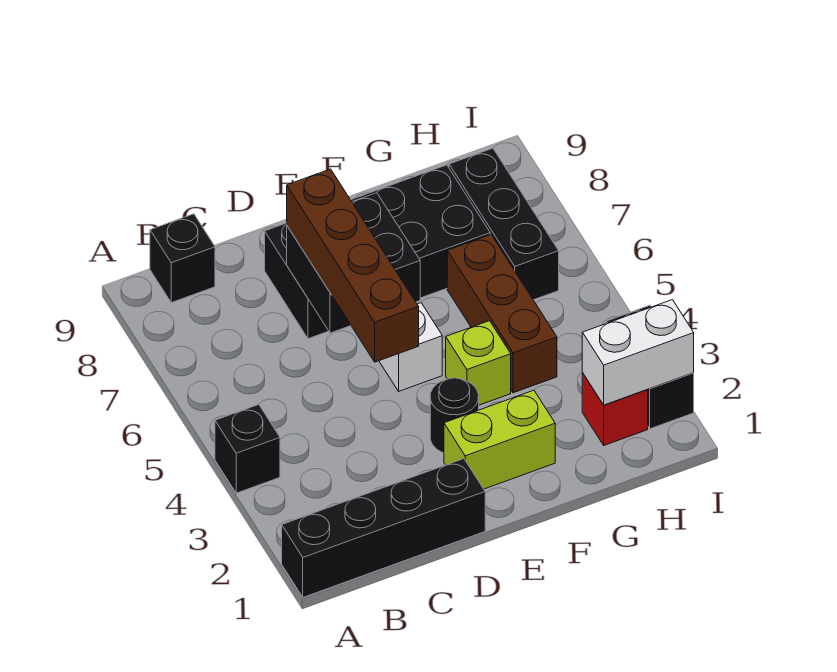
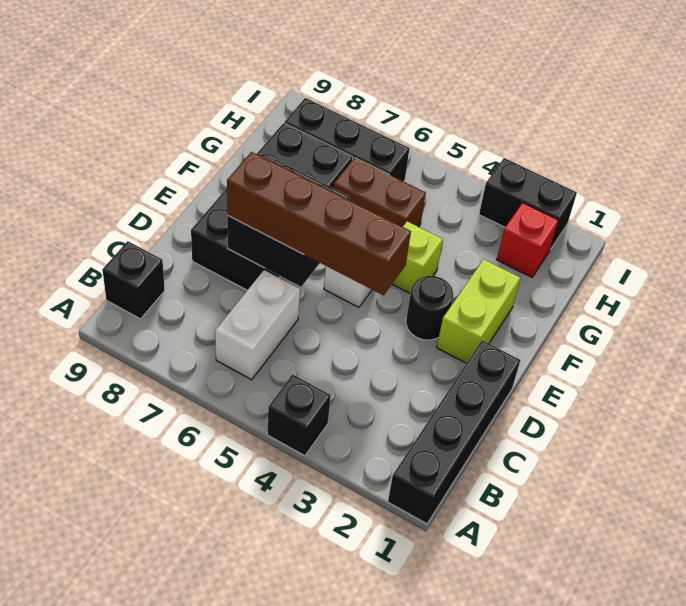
brown brick G4:G6 level 1 -> brown brick G5:G6 level 1
white brick H2:I2 level 2 -> white brick B6:C6 level 1

